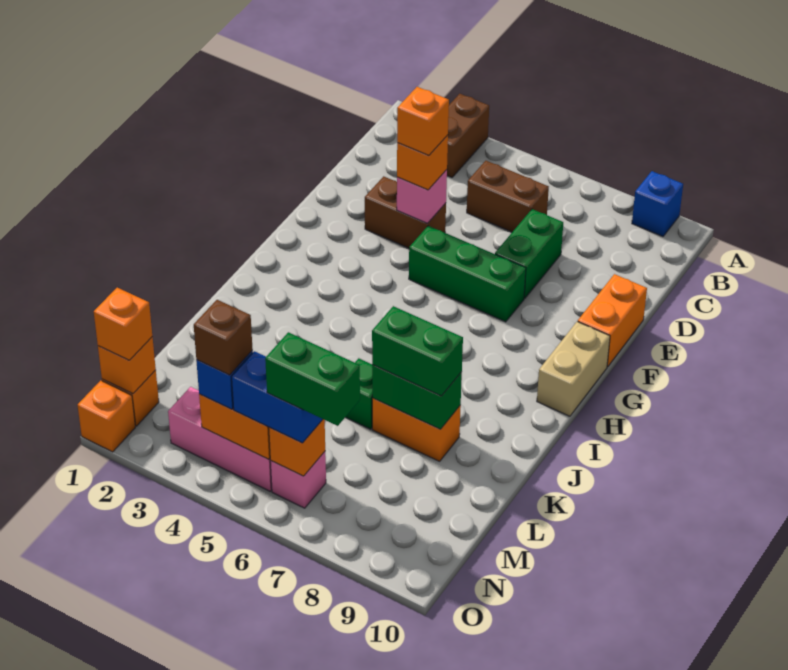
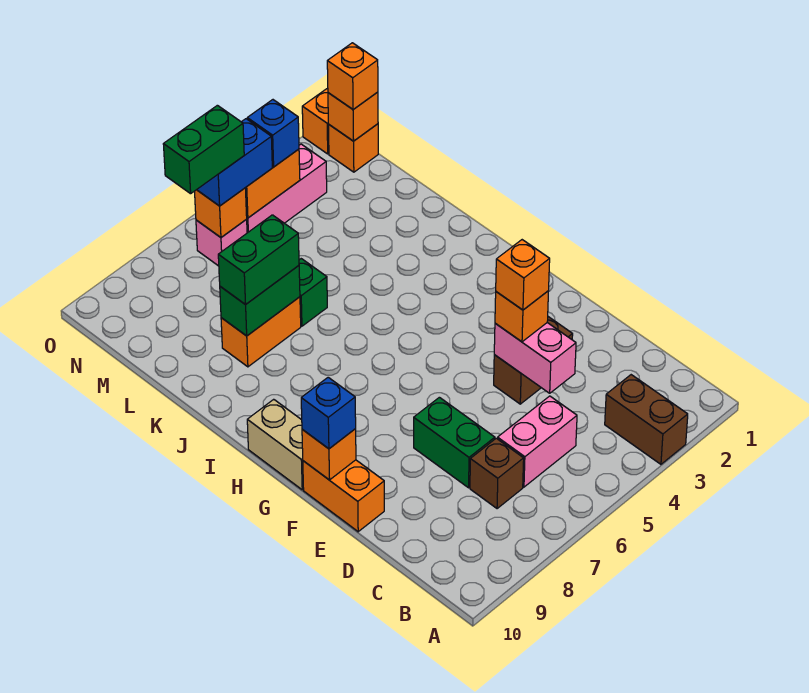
blue brick A9 level 1 -> blue brick F10 level 3
brown brick C5:C6 level 1 -> pink brick C5:C6 level 1
pink brick E4 level 2 -> pink brick D4:E4 level 2
green brick F5:F7 level 1 -> none
none -> orange brick F10 level 2
brown brick N4 level 4 -> brown brick C7 level 1

